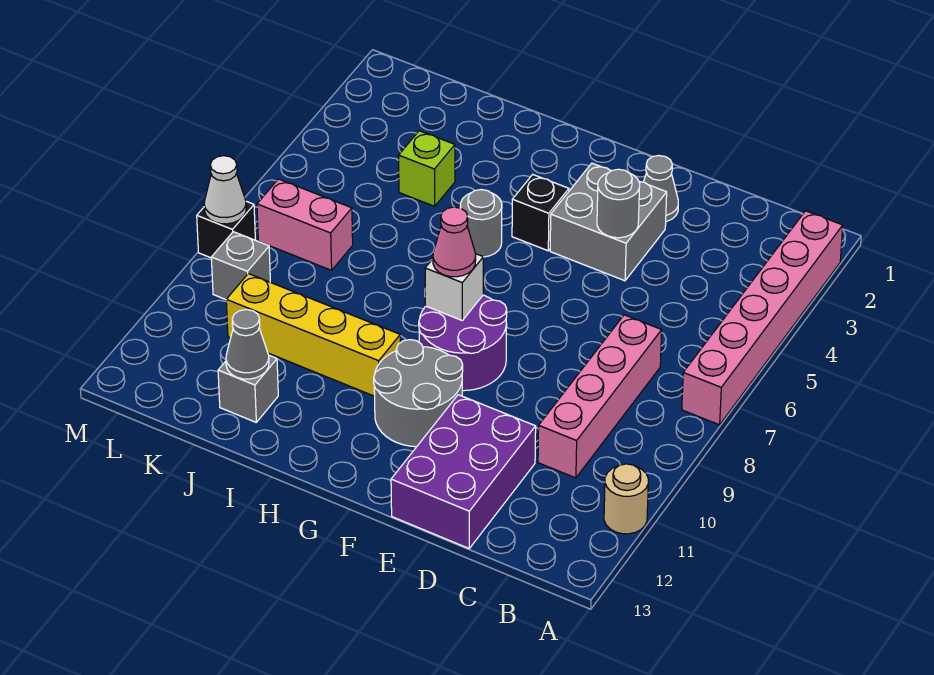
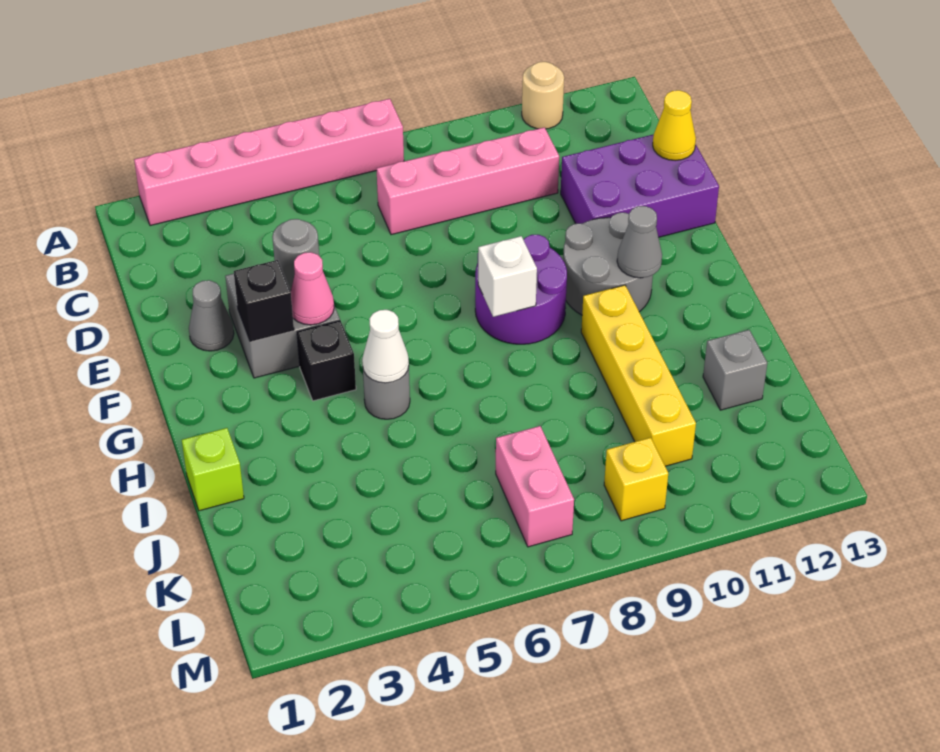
none -> yellow cone D13 level 2
pink cone G8 level 3 -> pink cone F4 level 2
lime brick J4 level 1 -> lime brick I1 level 1
grey cone J12 level 2 -> grey cone G11 level 2
grey brick L9 level 1 -> yellow brick L9 level 1
black brick M8 level 1 -> black brick F3 level 2
white cone M8 level 2 -> white cone H5 level 2

